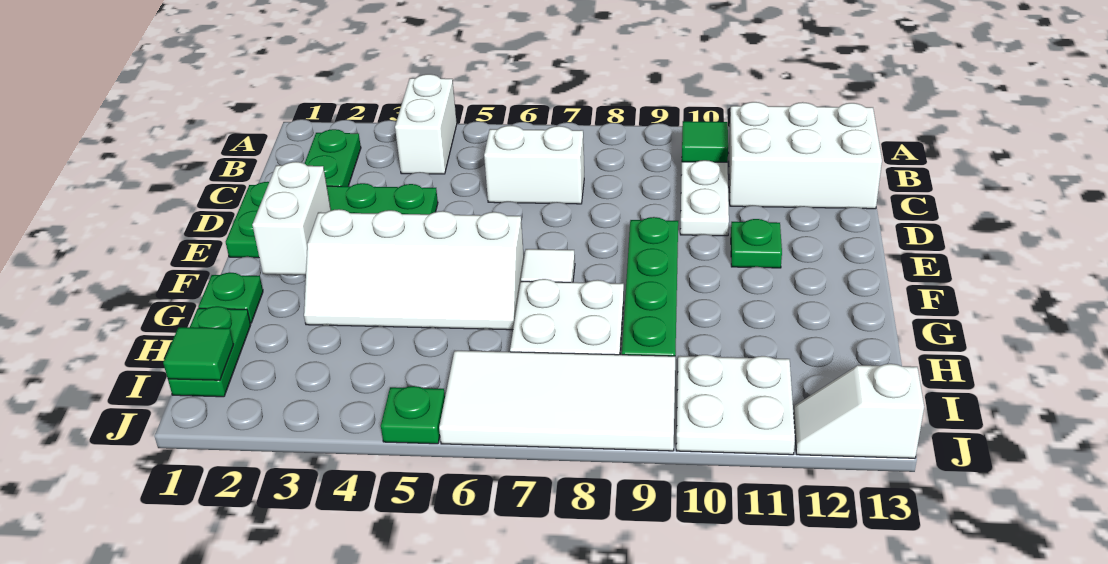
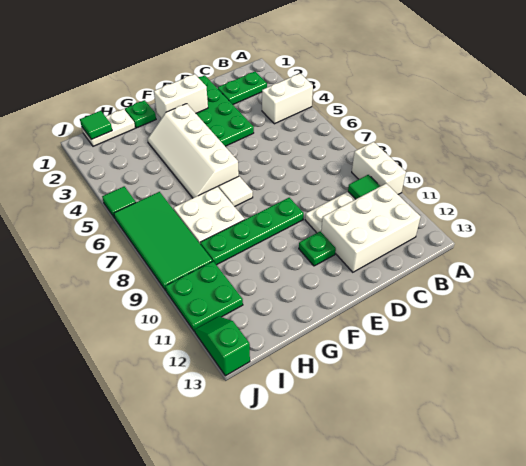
white brick B11:C13 level 1 -> white brick B11:D12 level 1
white brick C6:C7 level 1 -> white brick A9:A10 level 1
green plate H1:I1 level 1 -> white plate H1:I1 level 1
white tile I6:J9 level 1 -> green tile I6:J9 level 1
white plate I10:J11 level 1 -> green plate I10:J11 level 1
green plate J5 level 1 -> green tile J5 level 1
white slope J12:J13 level 1 top 13 -> green slope J12:J13 level 1 top 13

